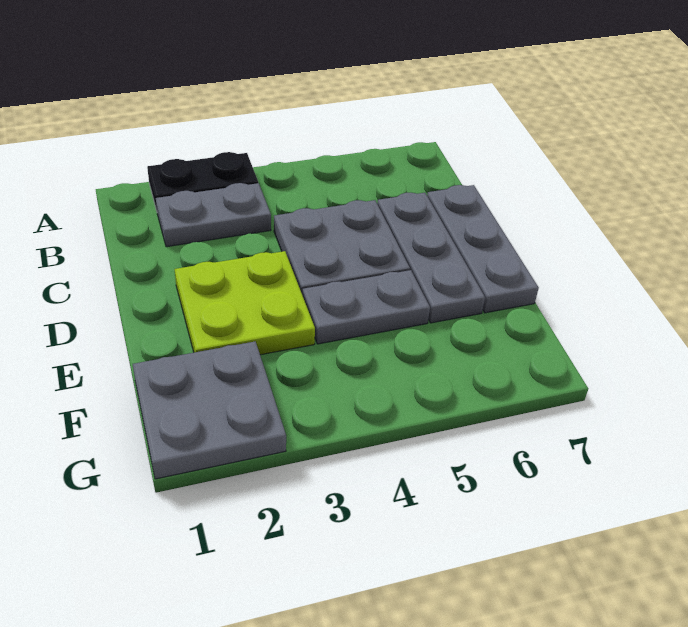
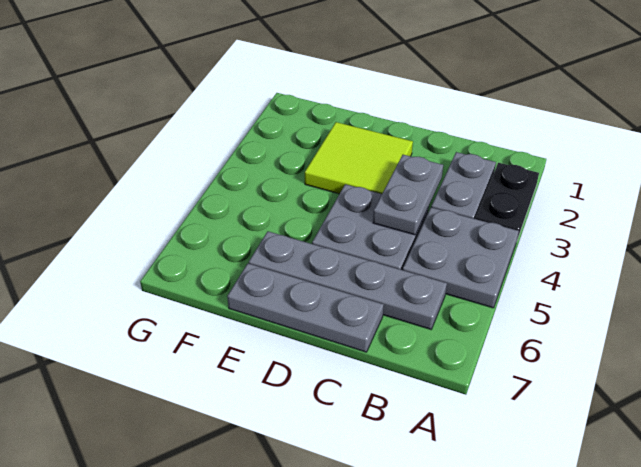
grey plate C6:E6 level 1 -> grey plate B6:E6 level 1
lime plate D2:E3 level 1 -> lime tile D2:E3 level 1
grey plate E4:E5 level 1 -> grey plate C3:C4 level 2
grey plate F1:G2 level 1 -> grey plate A4:B5 level 1

